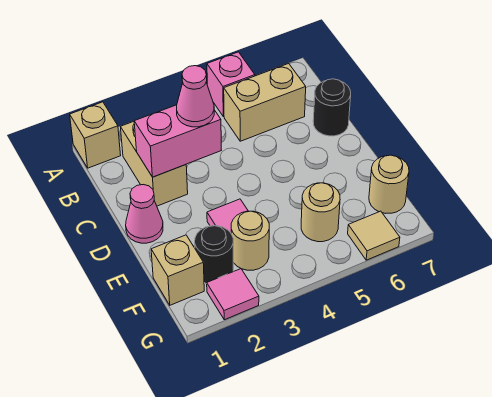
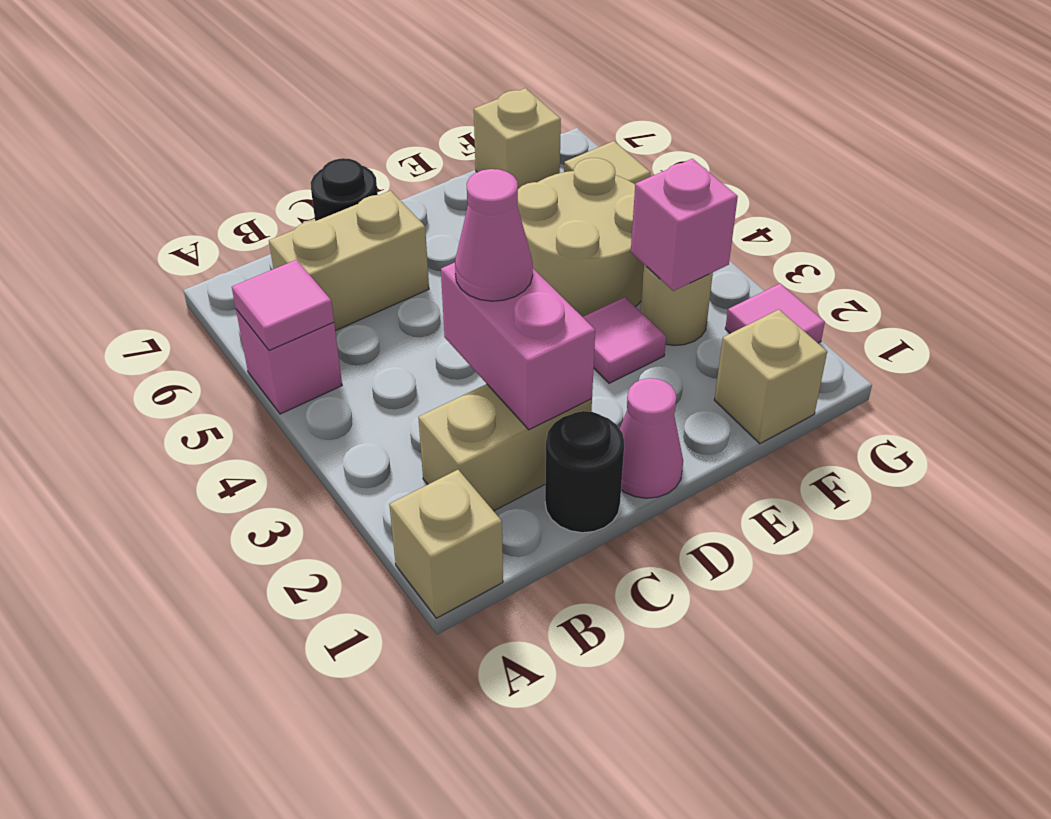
none -> pink tile A5 level 2
tan brick B5:B6 level 1 -> tan brick B6:C6 level 1
black round brick F2 level 1 -> black round brick C1 level 1
none -> pink brick F3 level 2
tan round brick F5 level 1 -> tan round brick E4:F5 level 1
tan round brick F7 level 1 -> tan brick F7 level 1

